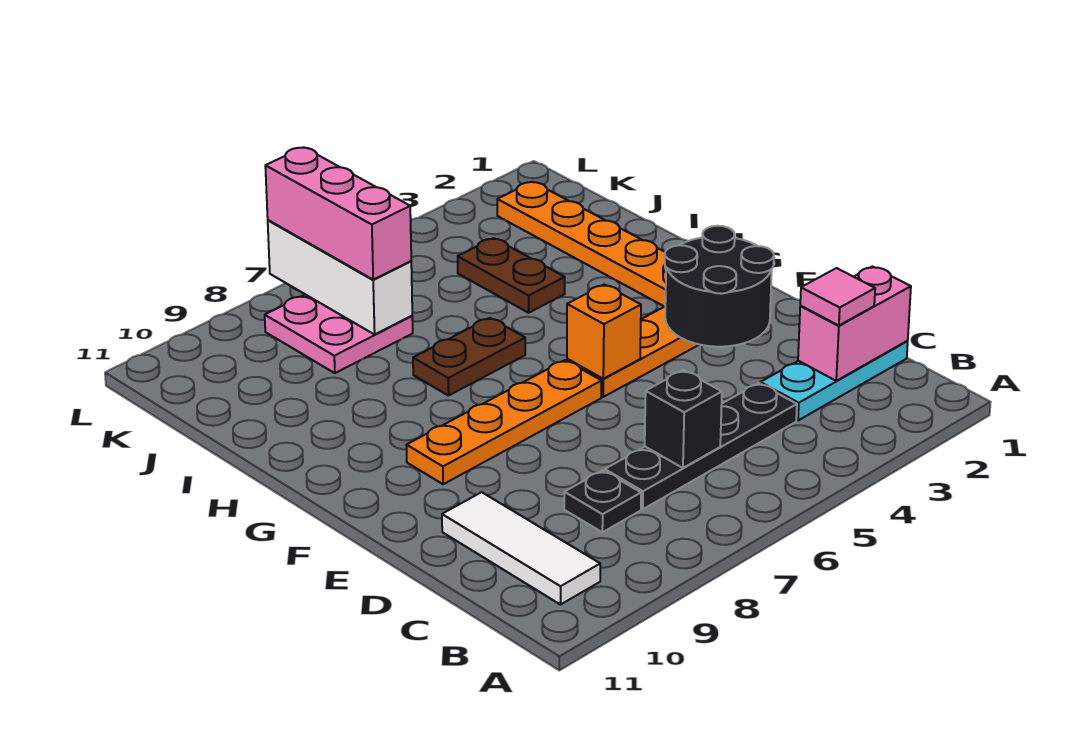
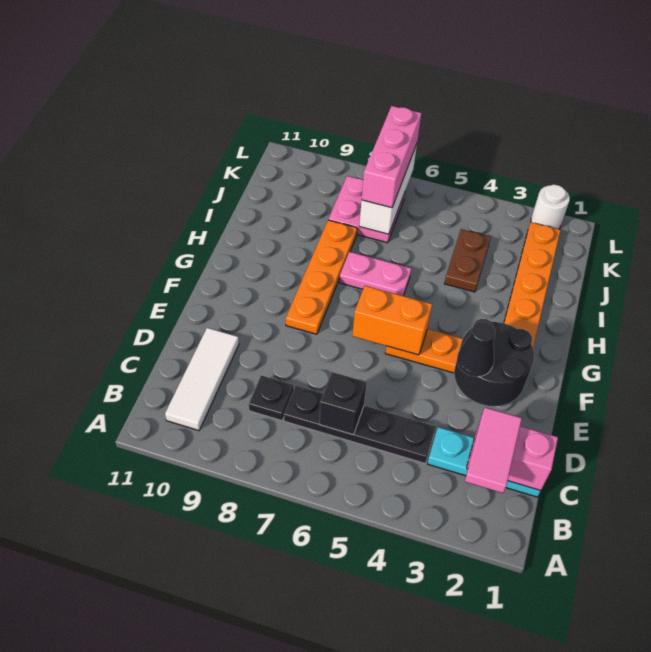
pink tile C2 level 3 -> pink tile B2:C2 level 3
none -> black cone E3 level 3
orange brick F5 level 2 -> orange brick F5:F6 level 2
orange plate F6:F9 level 1 -> orange plate F8:I8 level 1
brown plate H6:H7 level 1 -> pink plate H6:H7 level 1
none -> white round brick L2 level 1

